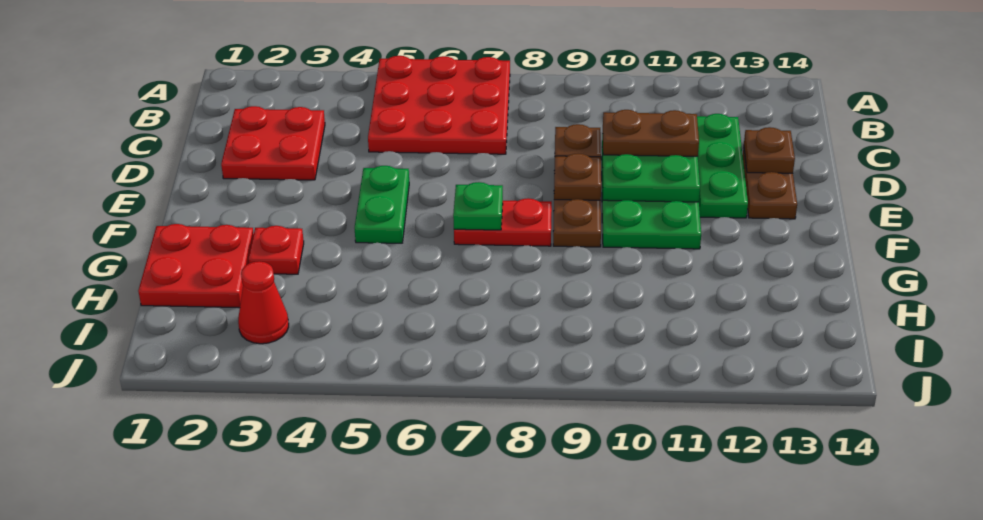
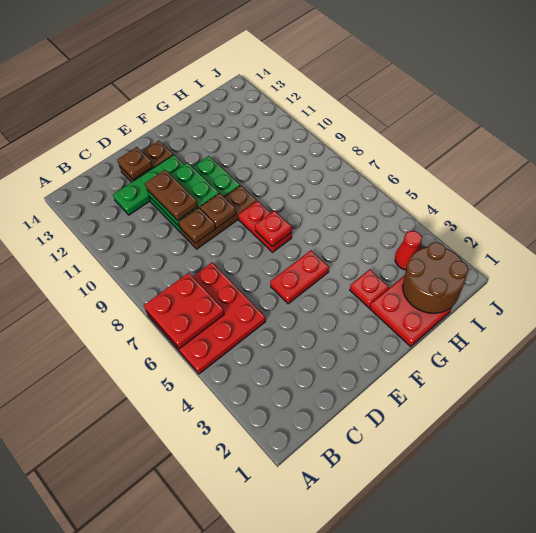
red plate C2:D3 level 1 -> red plate A6:B7 level 2
green plate E5:F5 level 1 -> red plate E5:F5 level 1
green plate F7 level 2 -> red plate F7 level 2
none -> brown round brick H1:I2 level 2

